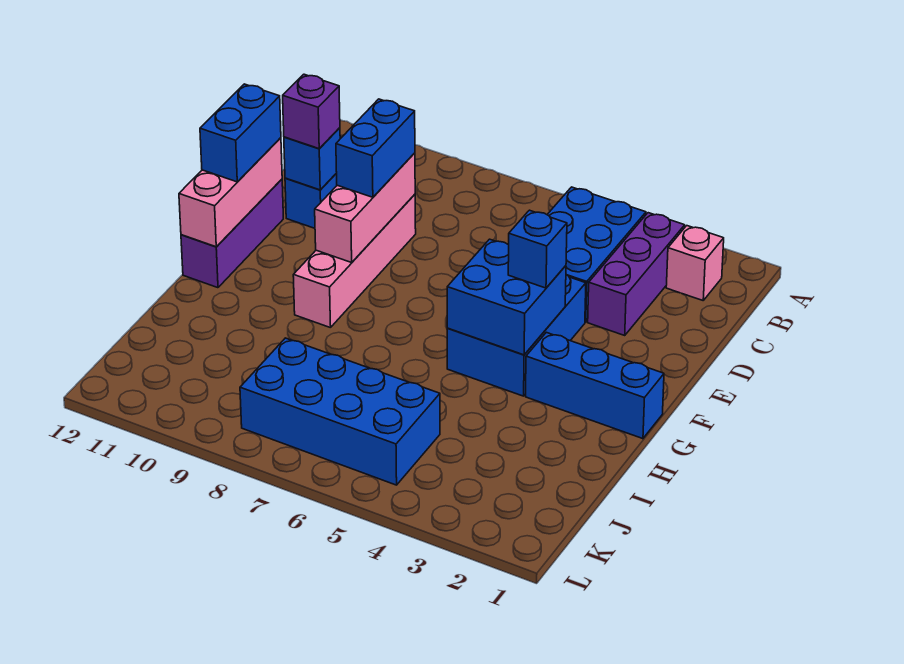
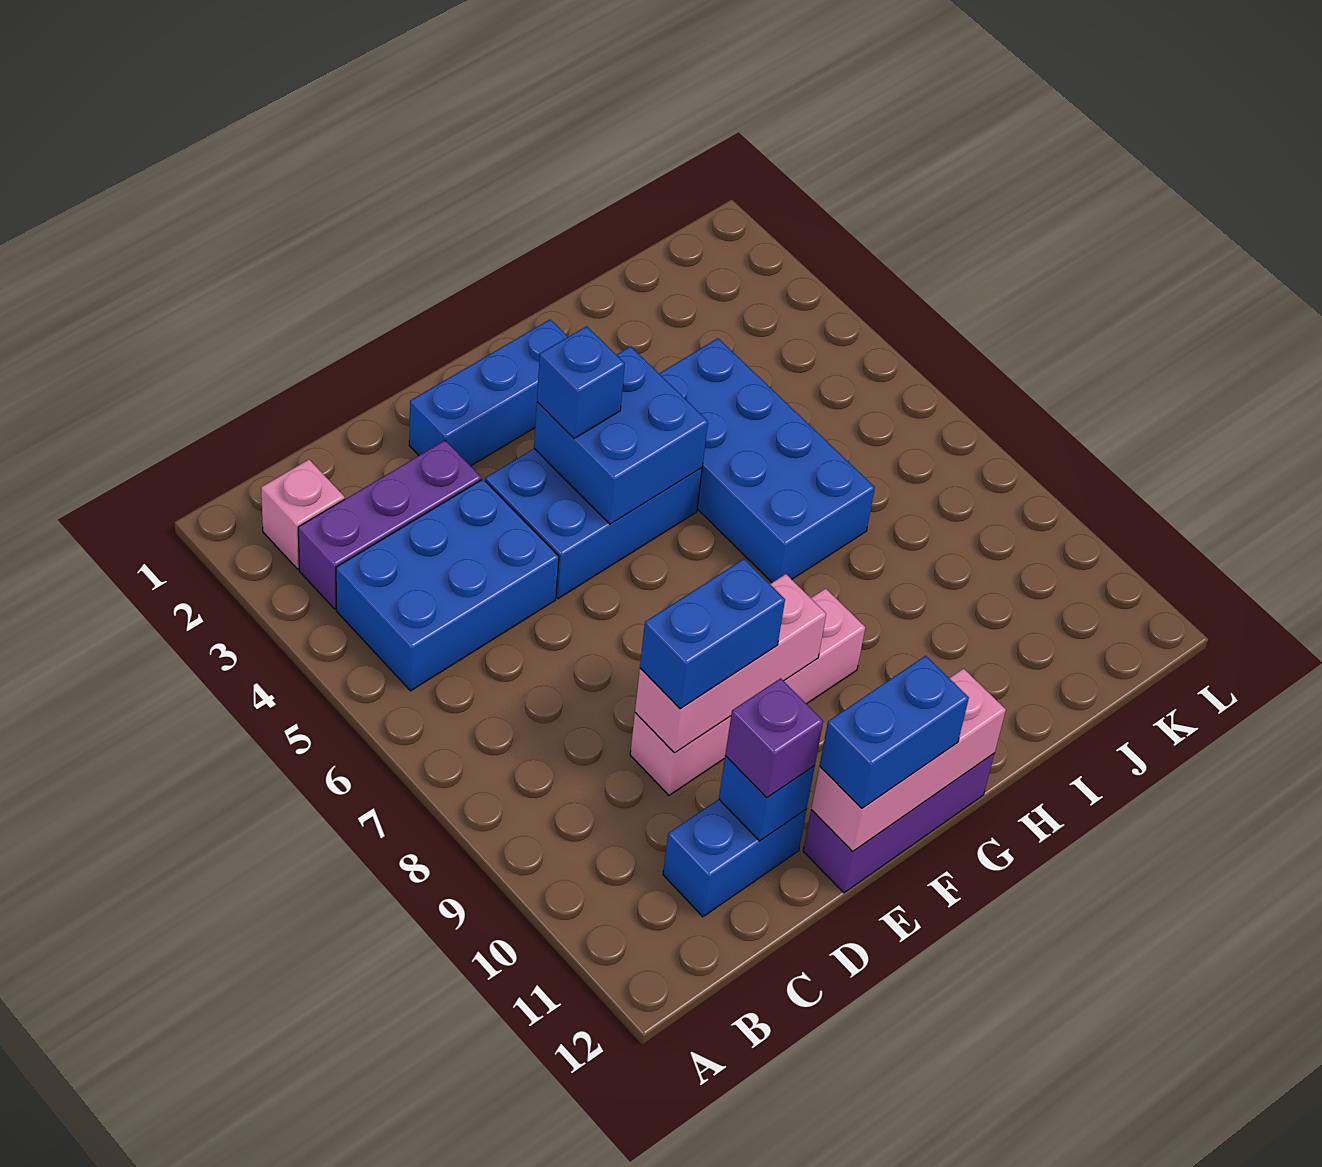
blue brick G1:G3 level 1 -> blue brick E2:G2 level 1
blue brick J5:K8 level 1 -> blue brick H4:I7 level 1

